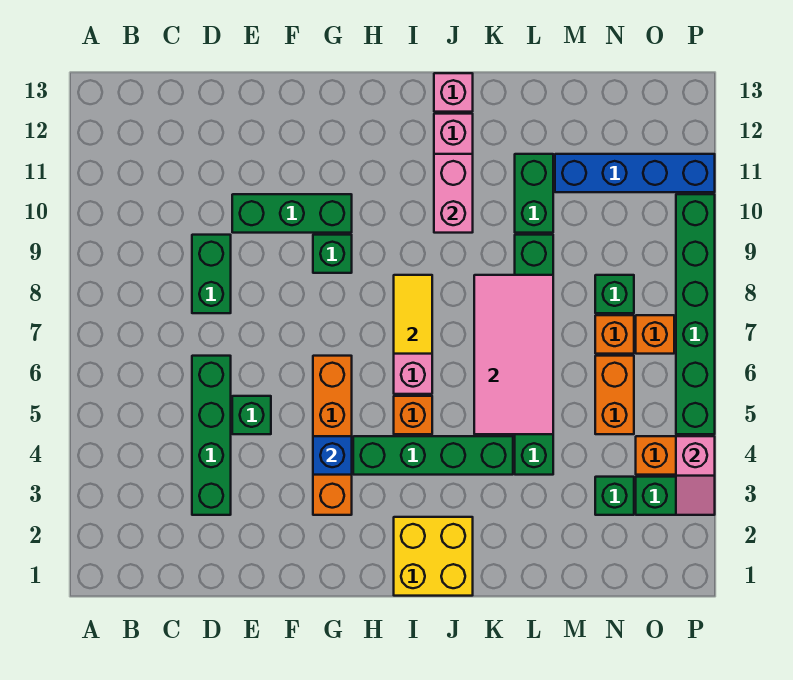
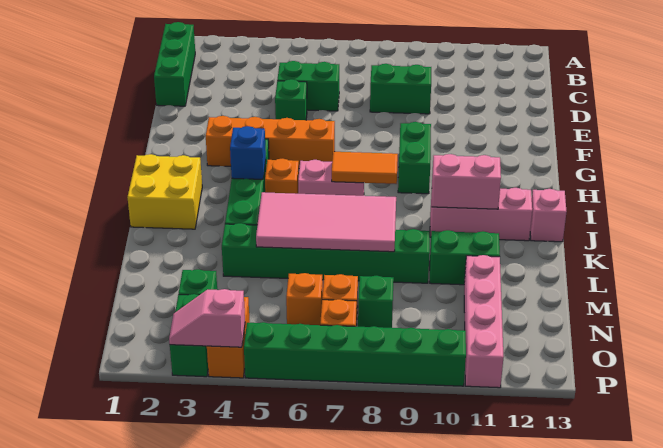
green brick D3:D6 level 1 -> green brick D5:D6 level 1
green brick E10:G10 level 1 -> green brick B1:D1 level 1
blue brick G4 level 2 -> blue brick I4 level 2
green brick G9 level 1 -> green brick G9:H9 level 1
yellow tile I7:I8 level 2 -> orange tile I7:I8 level 2
blue brick M11:P11 level 1 -> pink brick M11:P11 level 1
orange brick N5:N6 level 1 -> orange brick N6 level 1

